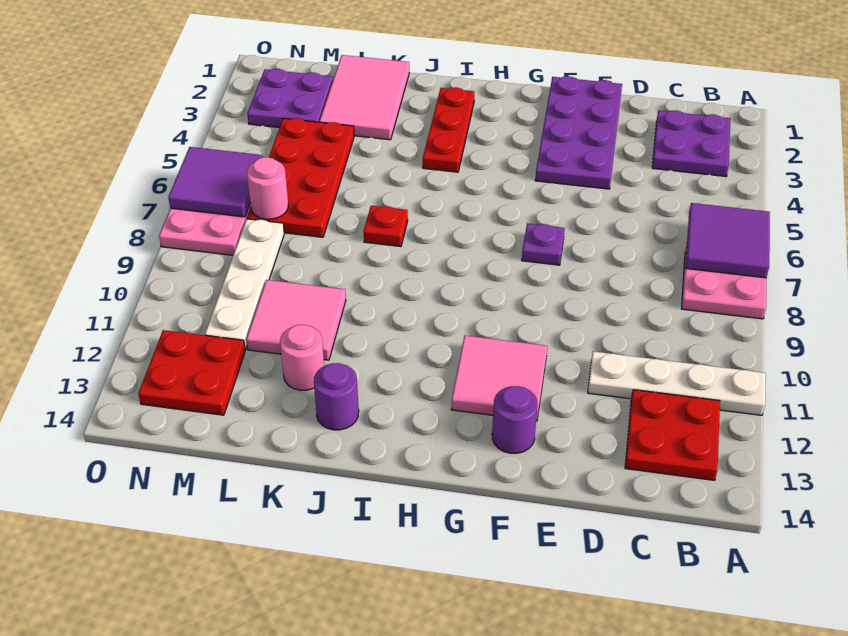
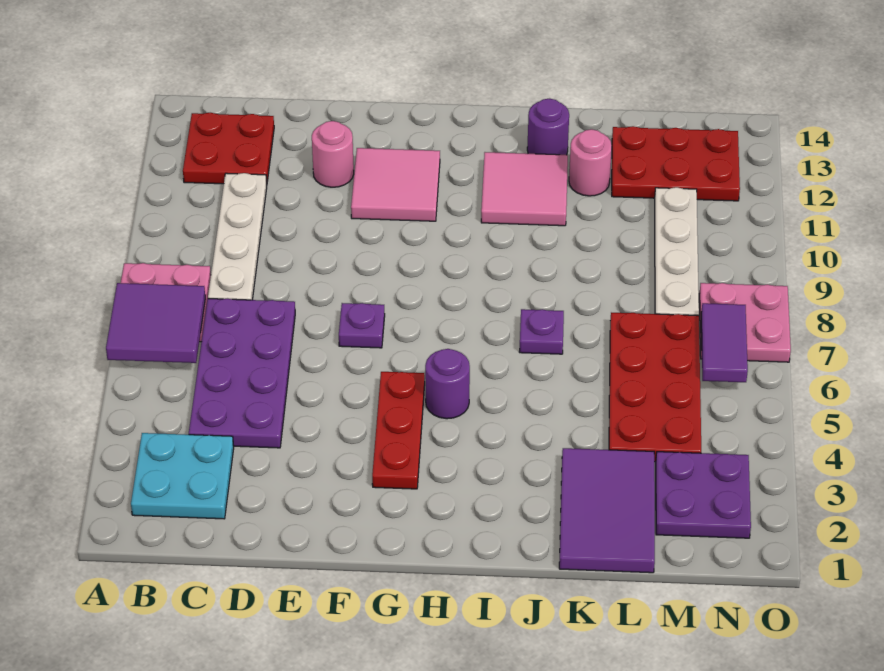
white plate A11:D11 level 1 -> white plate C8:C11 level 1
purple plate B2:C3 level 1 -> cyan plate B2:C3 level 1
purple plate E1:F4 level 1 -> purple plate C4:D7 level 1
purple round brick F13 level 1 -> purple round brick H5 level 1
red plate I2:I4 level 1 -> red plate G3:G5 level 1
red plate J7 level 1 -> purple plate J7 level 1
pink tile K1:L3 level 1 -> purple tile K1:L3 level 1
pink tile K10:L11 level 1 -> pink tile I11:J12 level 1
pink round brick M7 level 2 -> pink round brick E12 level 1
red plate M12:N13 level 1 -> red plate L12:N13 level 1
purple tile N6:O7 level 2 -> purple tile N6:N7 level 2

